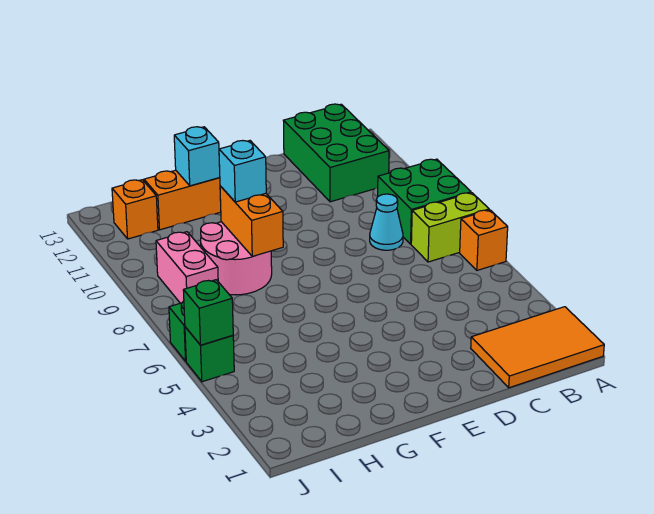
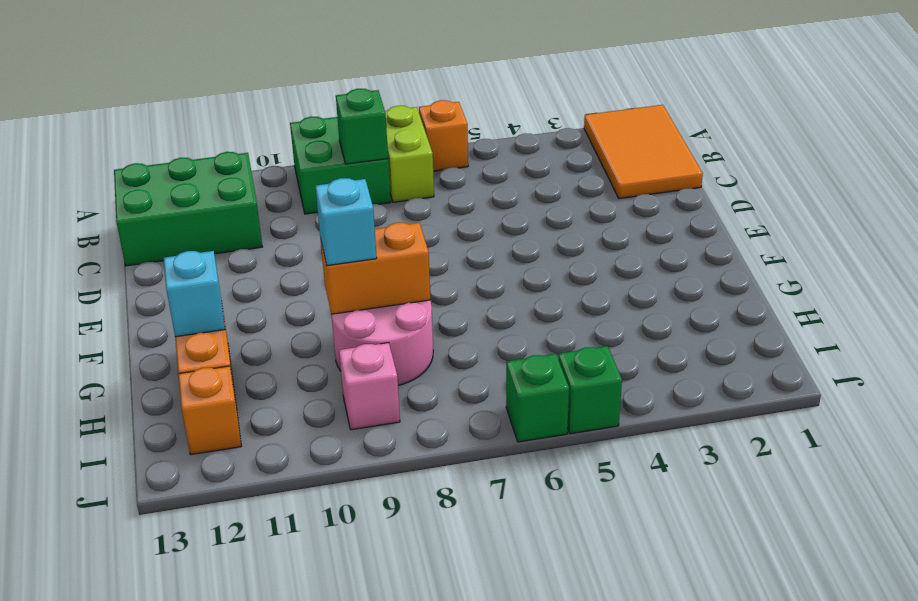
cyan cone C8 level 1 -> none
pink brick I8:I9 level 1 -> pink brick I9 level 1
green brick J5 level 2 -> green brick B8 level 2

